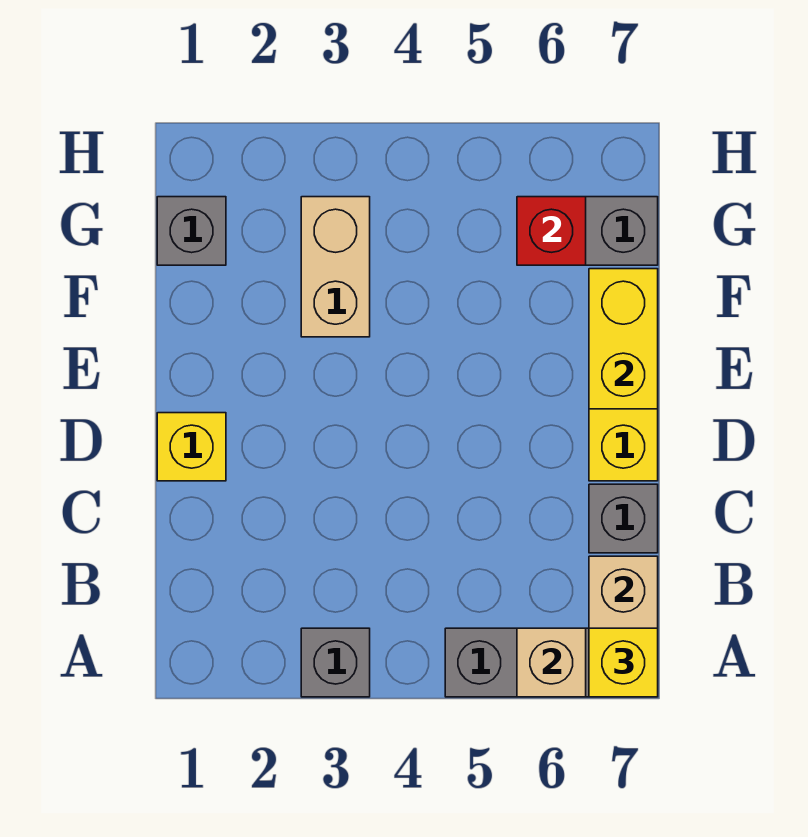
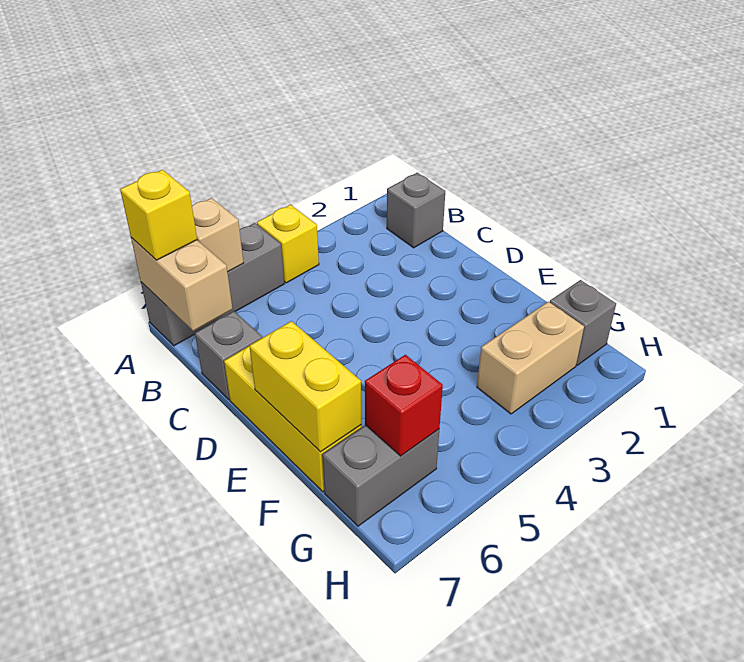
grey brick A3 level 1 -> grey brick B1 level 1
yellow brick D1 level 1 -> yellow brick A4 level 1
tan brick F3:G3 level 1 -> tan brick G2:G3 level 1

